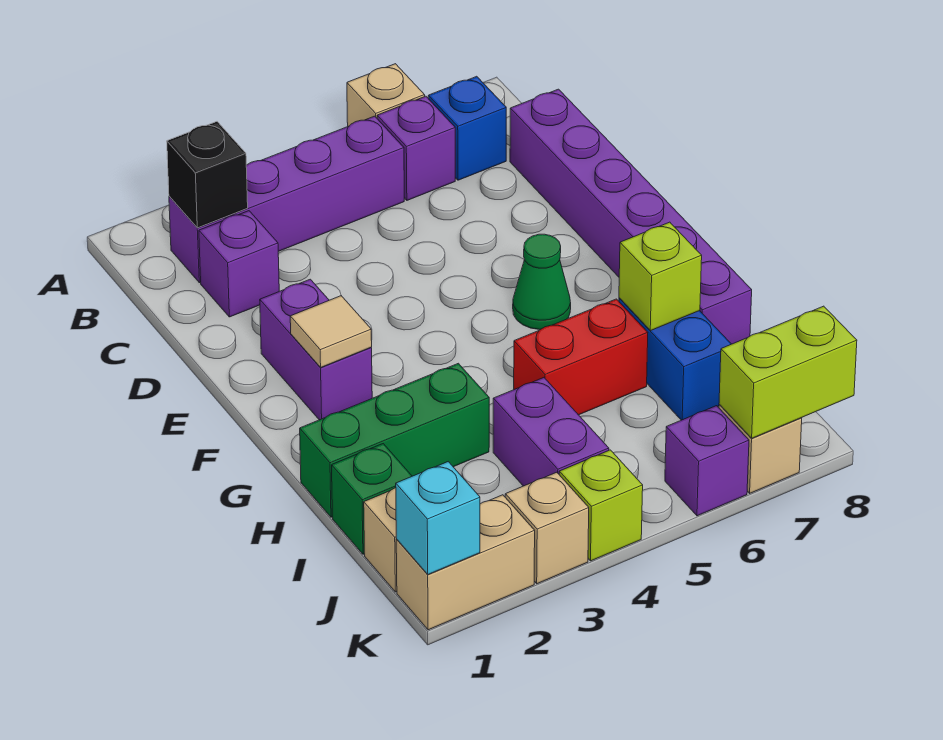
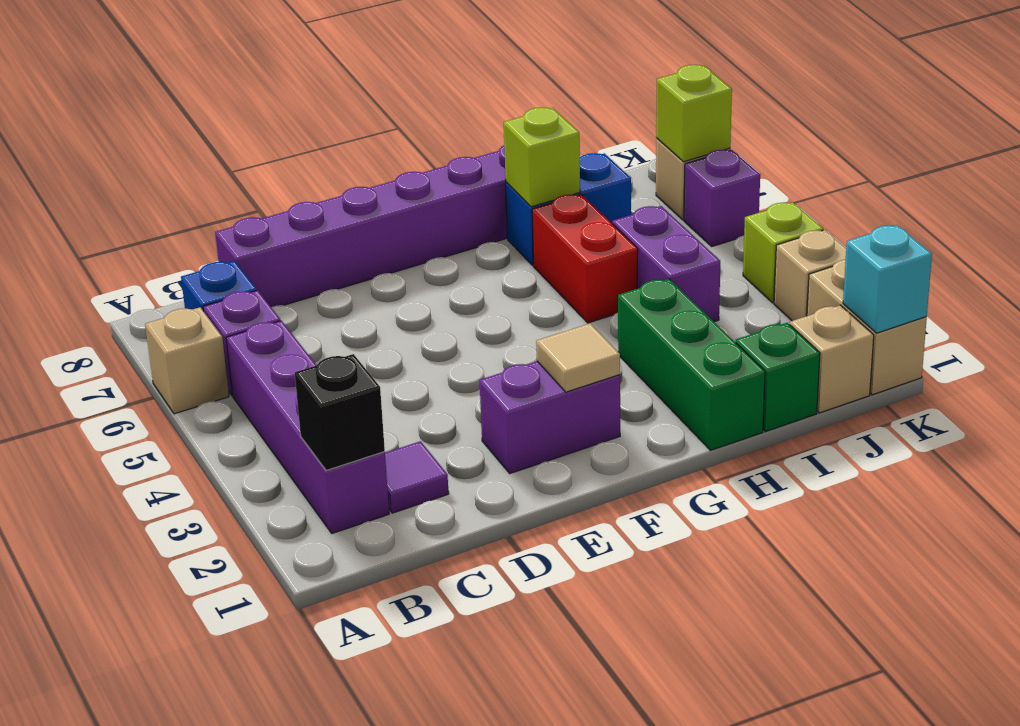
purple brick C2 level 1 -> purple tile C2 level 1
green cone F6 level 1 -> none
purple brick I4:J4 level 1 -> purple brick I4:I5 level 1
lime brick K7:K8 level 2 -> lime brick K7 level 2

